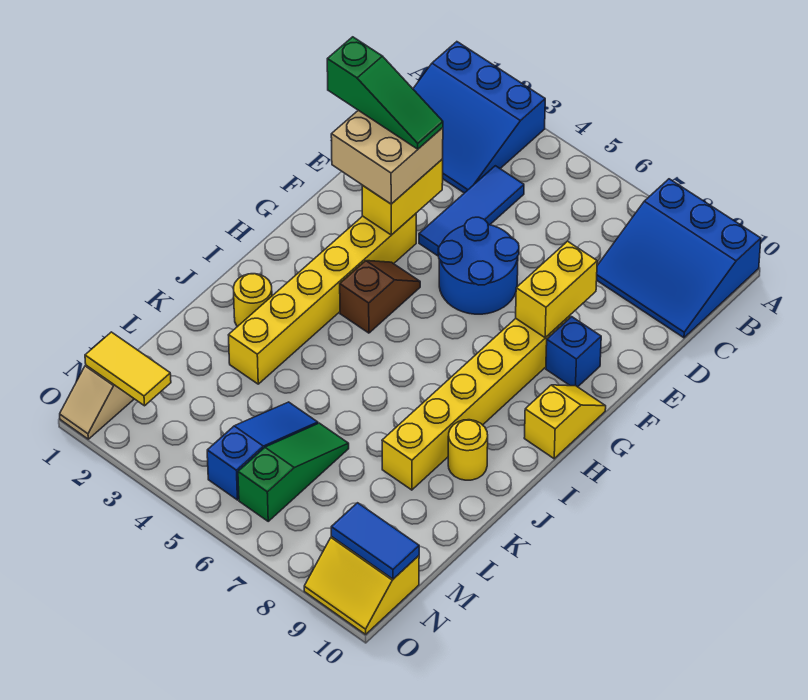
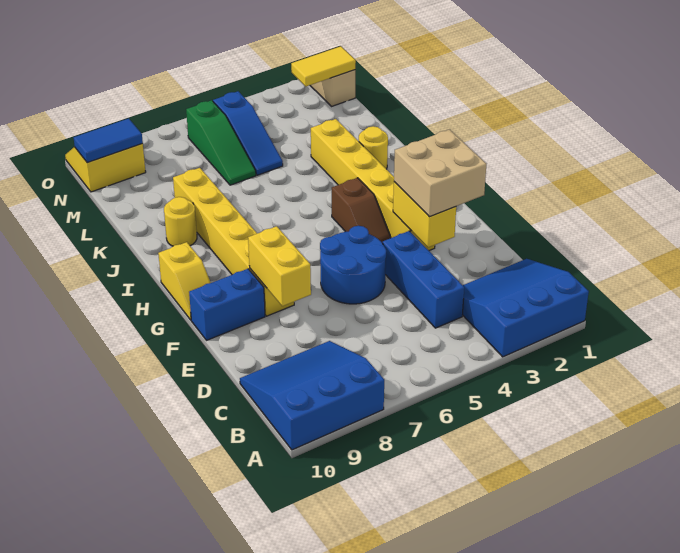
blue tile C4:E4 level 1 -> blue brick C4:E4 level 1
green slope E1:E3 level 4 top 1 -> none
blue brick F9 level 1 -> blue brick F9:F10 level 1

